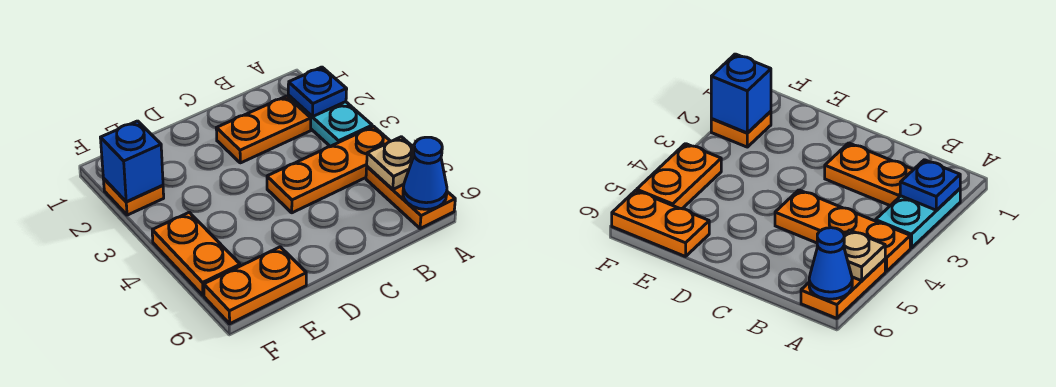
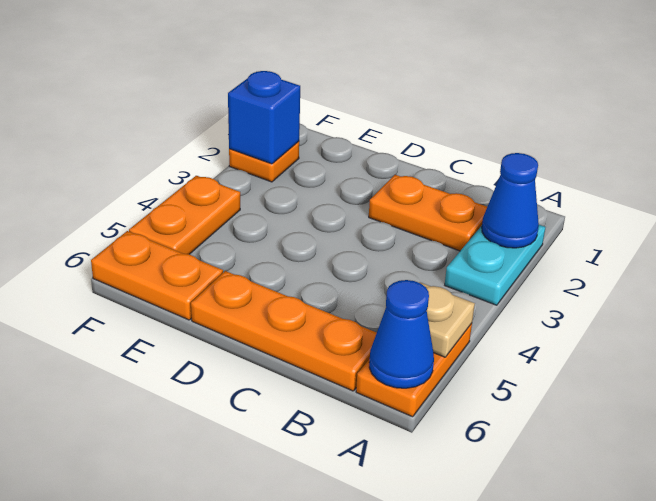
blue plate A2 level 2 -> blue cone A2 level 2
orange plate A4:C4 level 1 -> orange plate B6:D6 level 1

